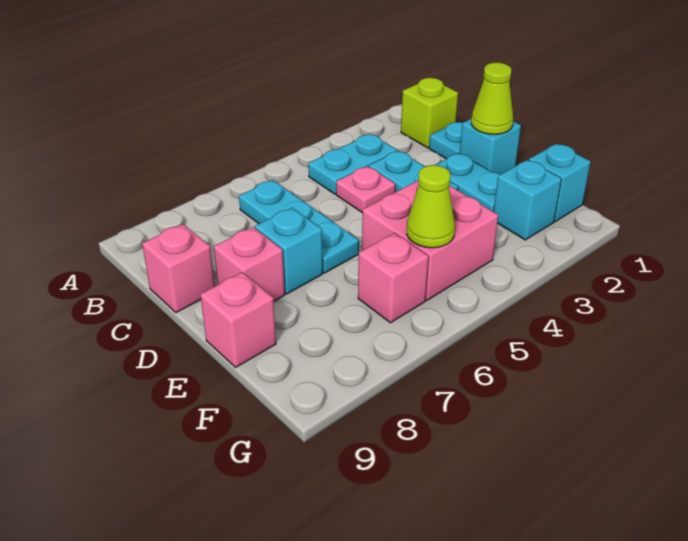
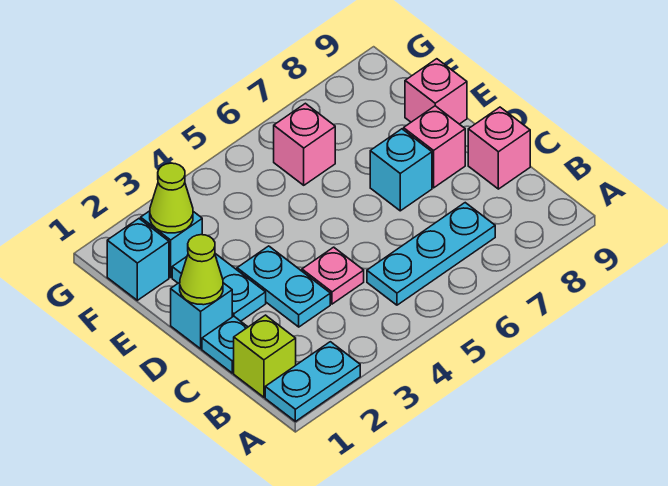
cyan plate B3:B4 level 1 -> cyan plate A1:A2 level 1
cyan plate B6:D6 level 1 -> cyan plate B5:B7 level 1
pink brick E4:F5 level 1 -> none
lime cone F5 level 2 -> lime cone F2 level 2

